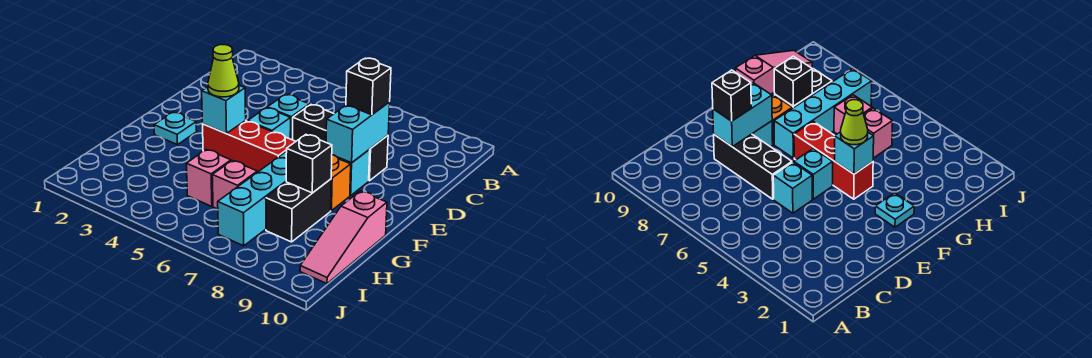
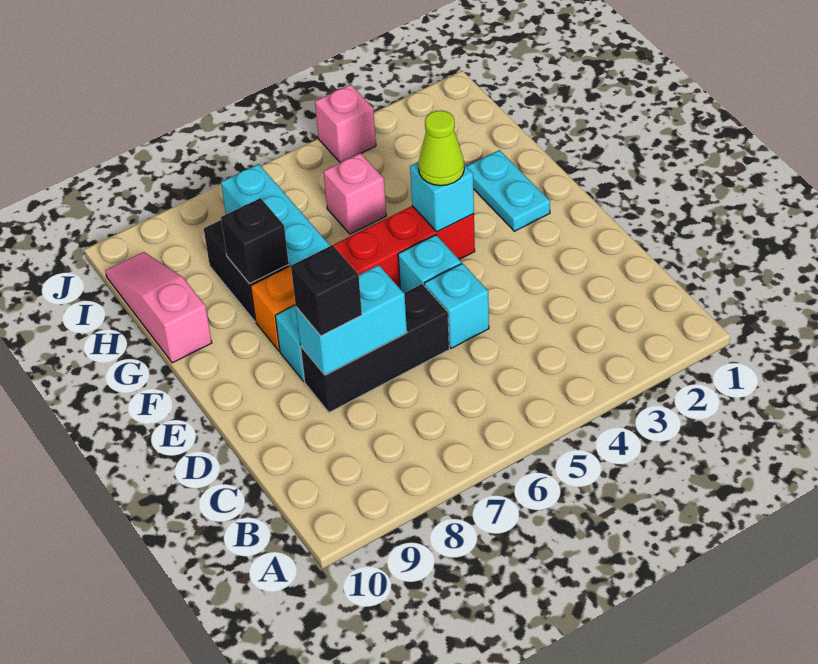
cyan brick D8:E8 level 2 -> cyan brick D7:D8 level 2
cyan plate F2 level 1 -> cyan plate F2:G2 level 1
pink brick H6 level 1 -> pink brick J4 level 1

